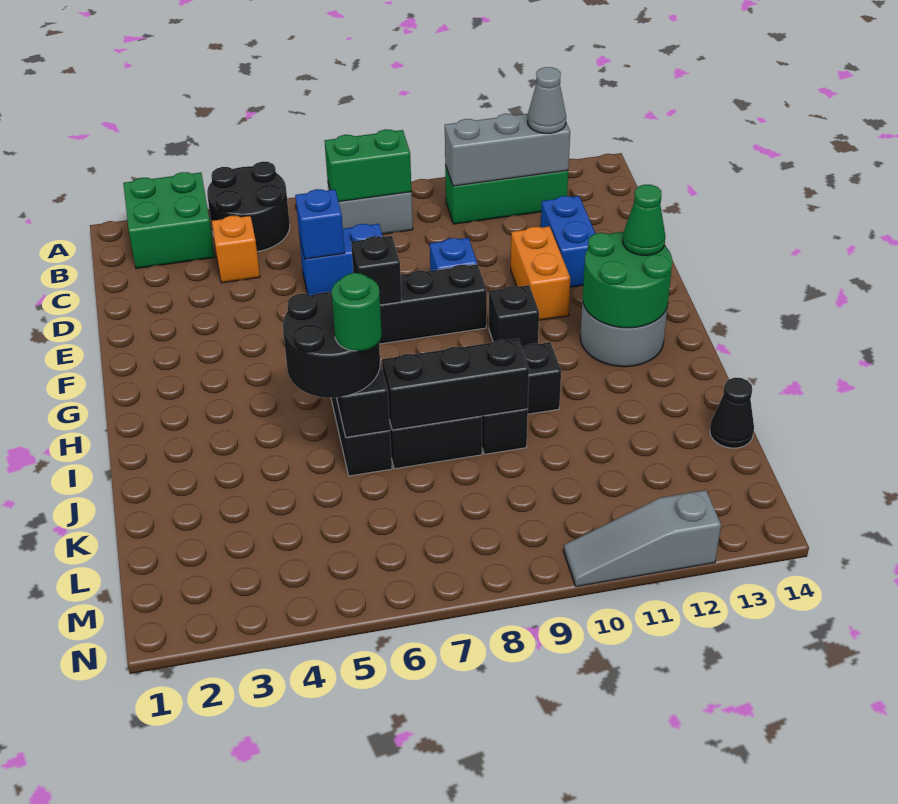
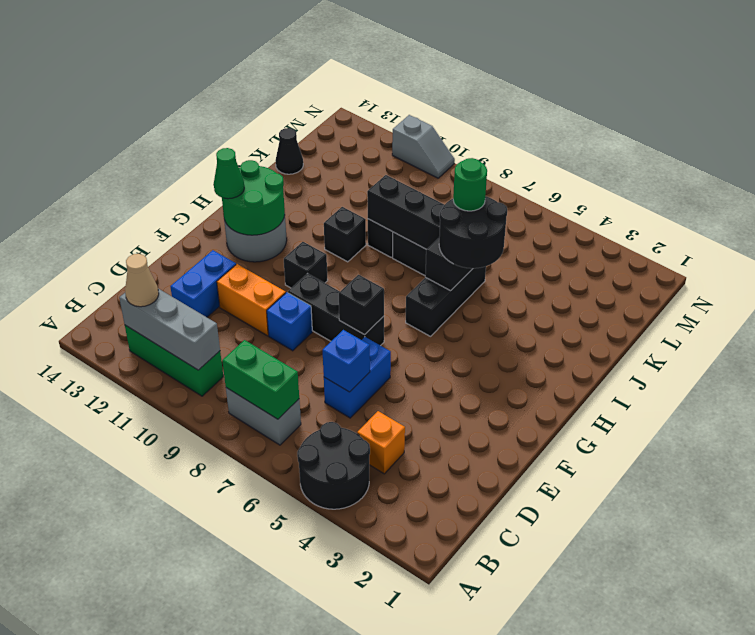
green brick A2:B3 level 1 -> none
grey cone B12 level 3 -> tan cone B12 level 3
blue brick D6:D7 level 1 -> blue brick D6:E6 level 1
orange brick E11:F11 level 1 -> orange brick E10:E11 level 1
grey slope N10:N12 level 1 top 12 -> grey slope N10:N11 level 1 top 11

